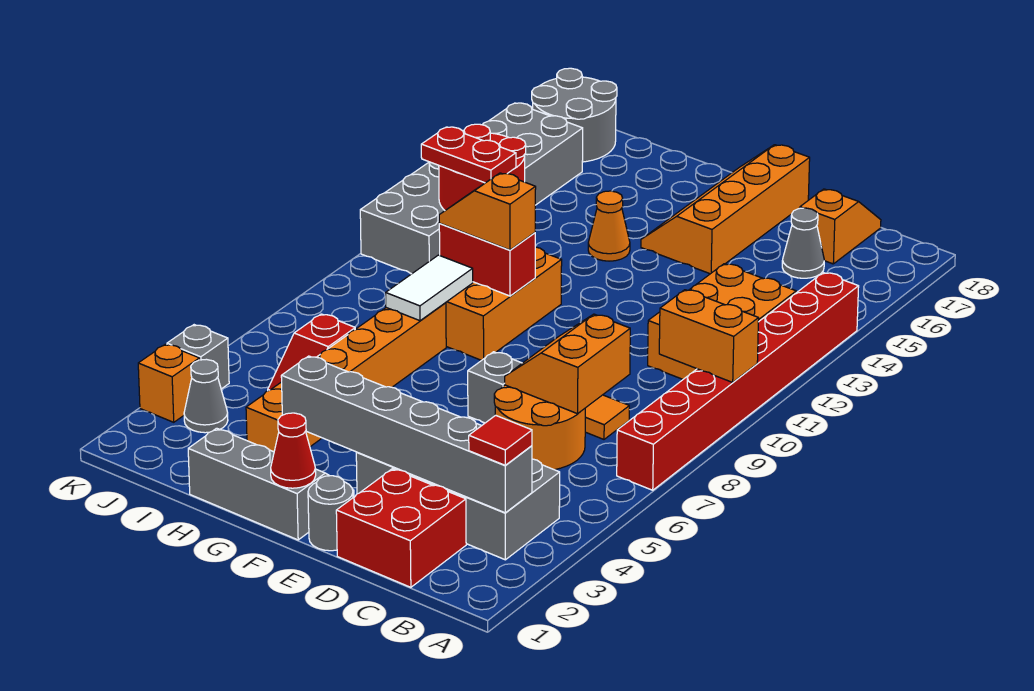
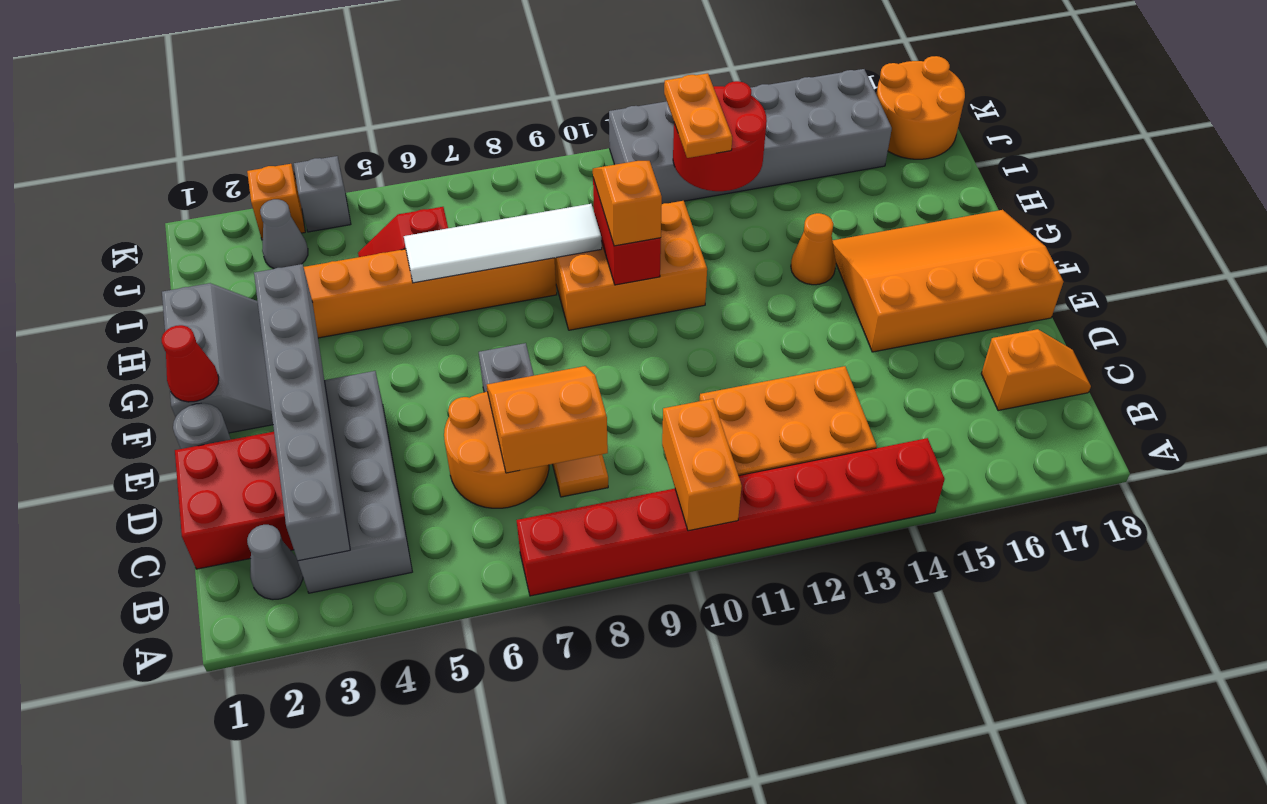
red tile B3 level 3 -> none
grey cone C16 level 1 -> grey cone B2 level 1
orange slope E15:F18 level 1 top E -> orange slope E15:G18 level 1 top E
white tile H8:H9 level 2 -> white tile H6:H9 level 2
red plate I12:J12 level 3 -> orange plate I12:J12 level 3
grey round brick J17:K18 level 1 -> orange round brick J17:K18 level 1

